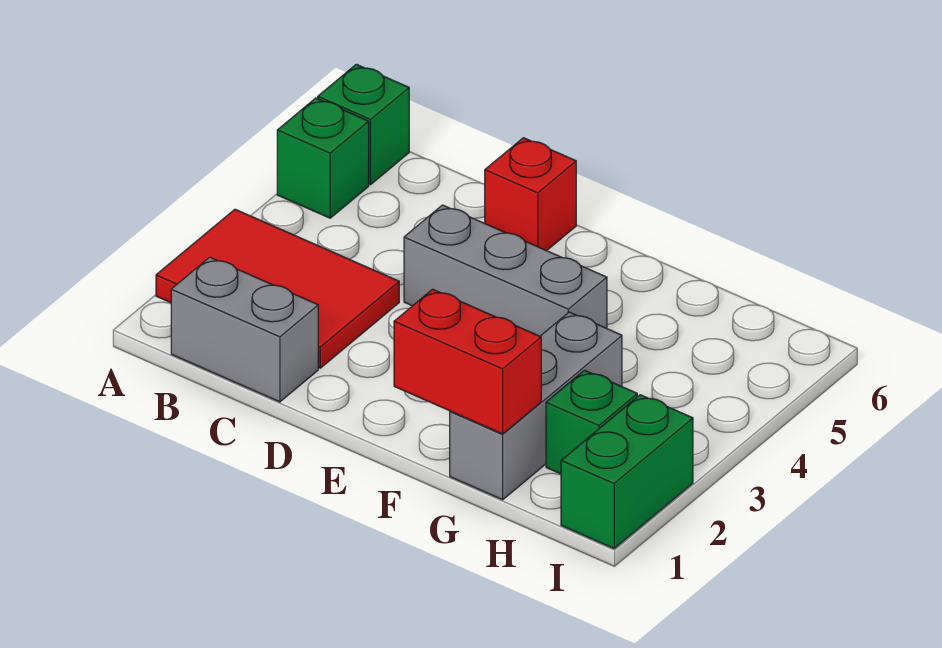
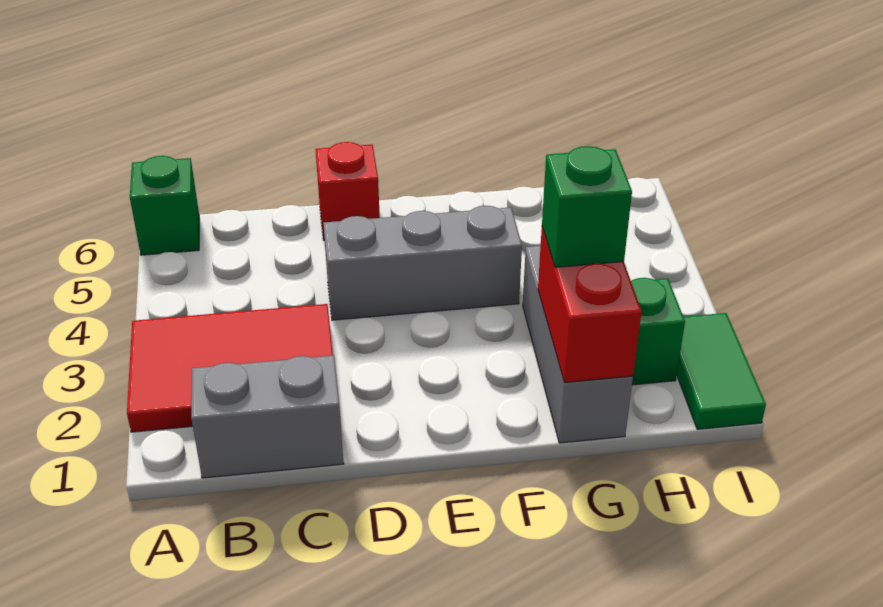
green brick A5 level 1 -> green brick G2 level 3
red brick F1:G1 level 2 -> red brick G1:G2 level 2
green brick I1:I2 level 1 -> green tile I1:I2 level 1

